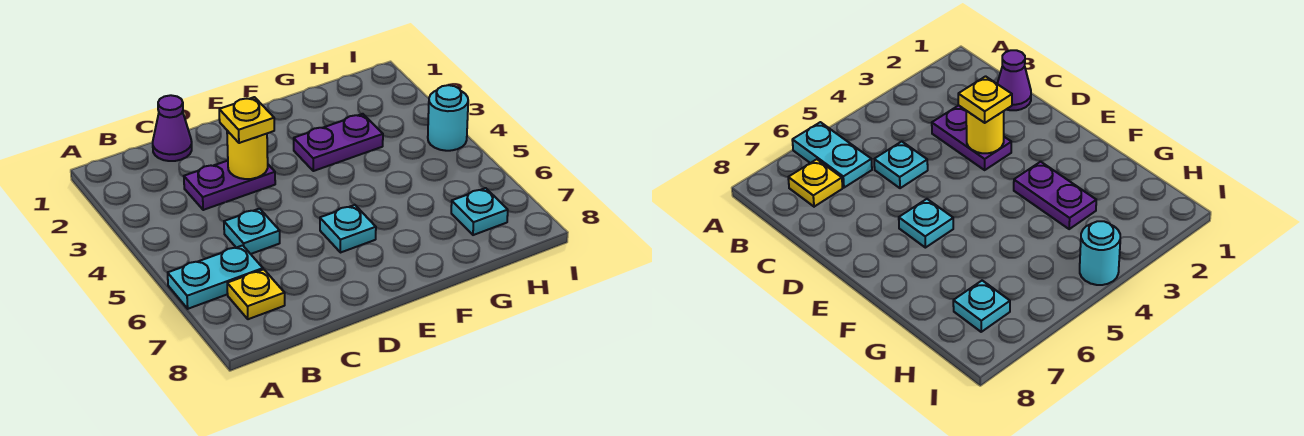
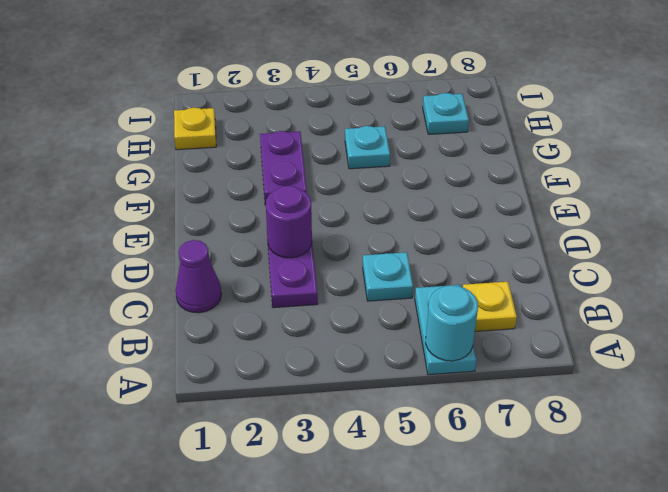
yellow round brick D3 level 2 -> purple round brick D3 level 2
yellow plate D3 level 3 -> yellow plate H1 level 1
cyan plate E6 level 1 -> cyan plate G5 level 1
cyan round brick I4 level 1 -> cyan round brick A6 level 2

